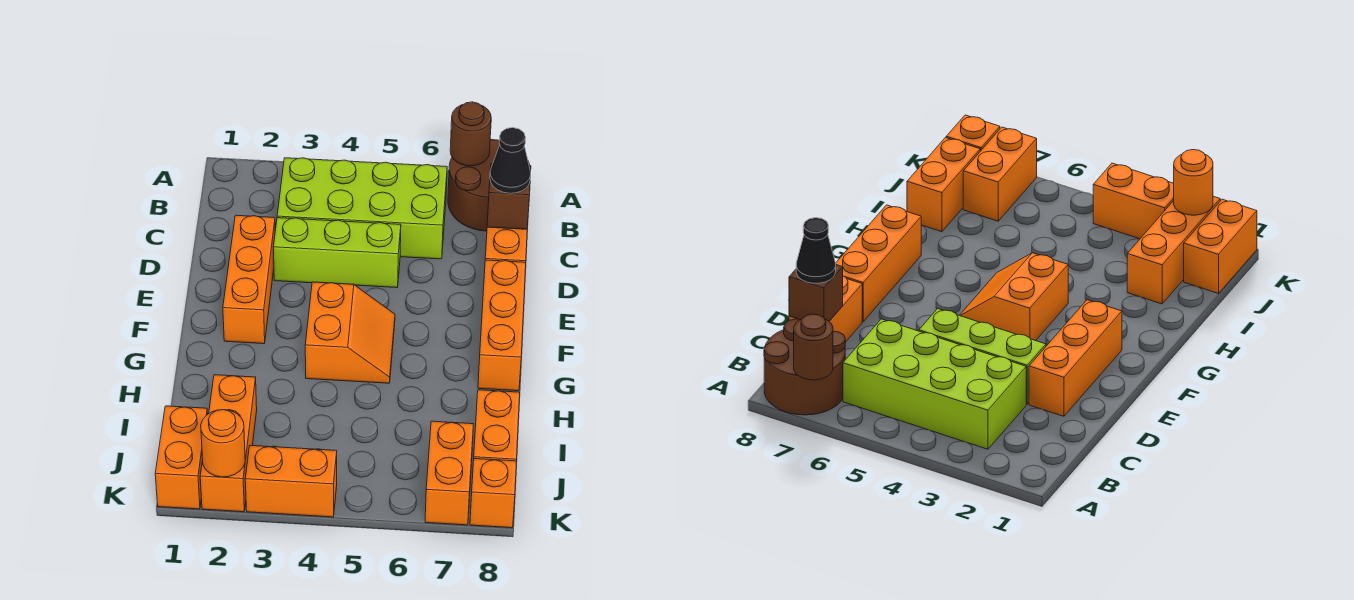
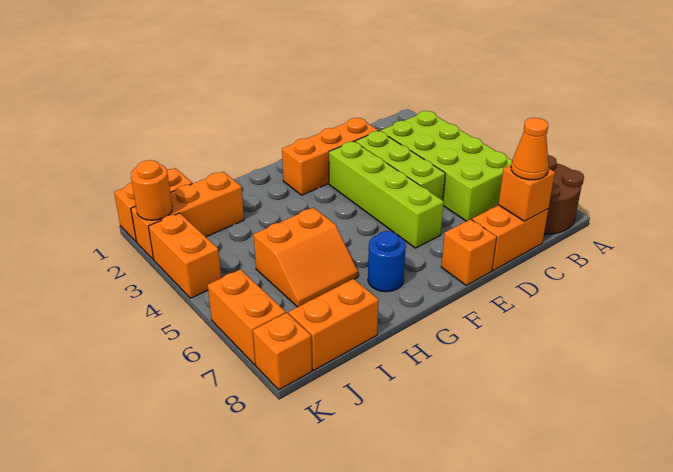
brown round brick A7 level 2 -> none
brown brick C8 level 2 -> orange brick C8 level 2
black cone C8 level 3 -> orange cone C8 level 3
none -> lime brick E3:E6 level 1
orange brick E8:G8 level 1 -> orange brick E8 level 1
orange slope F4:G5 level 1 top 4 -> orange slope H5:I6 level 1 top 5
none -> blue round brick G7 level 1
orange brick J7:K7 level 1 -> orange brick K6:K7 level 1

